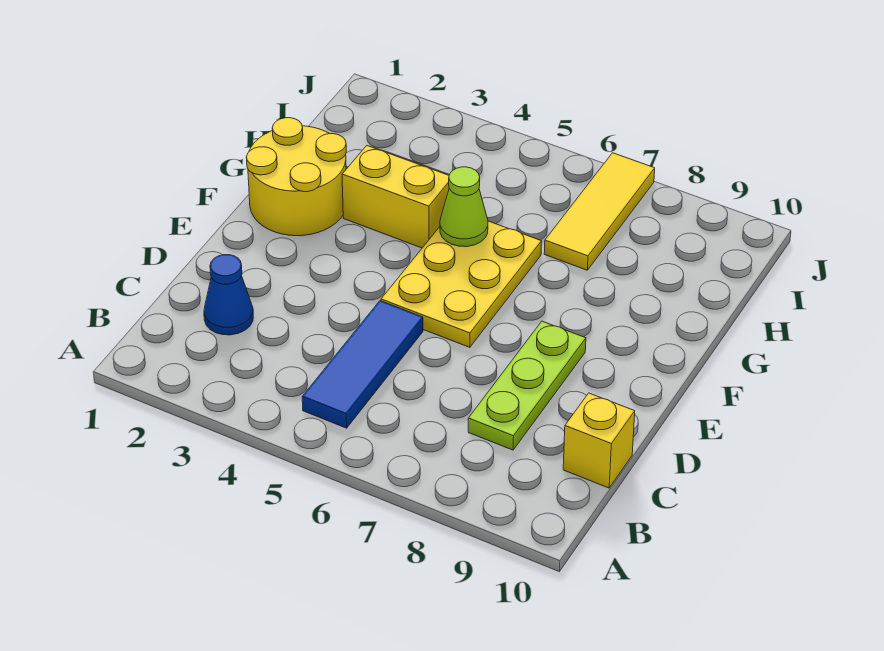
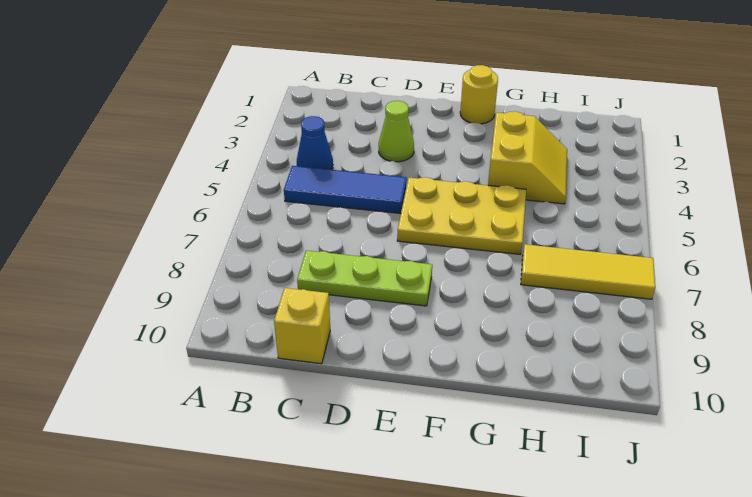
blue cone C2 level 1 -> blue cone B4 level 1
yellow round brick F1:G2 level 1 -> yellow round brick F1 level 1
lime cone G5 level 2 -> lime cone D3 level 1

